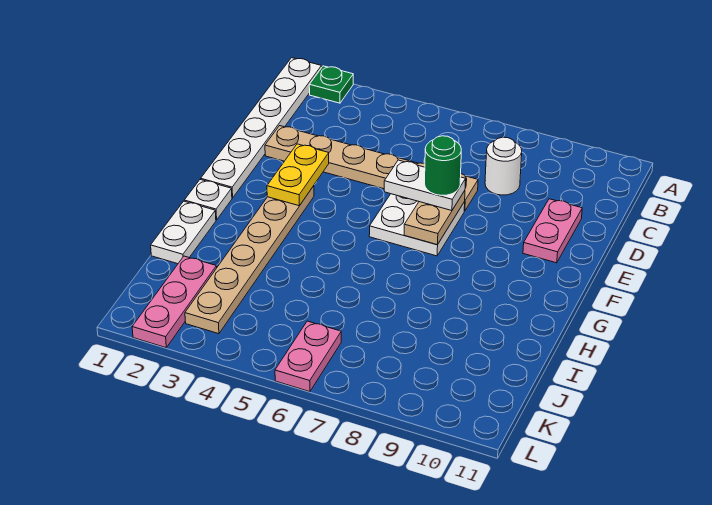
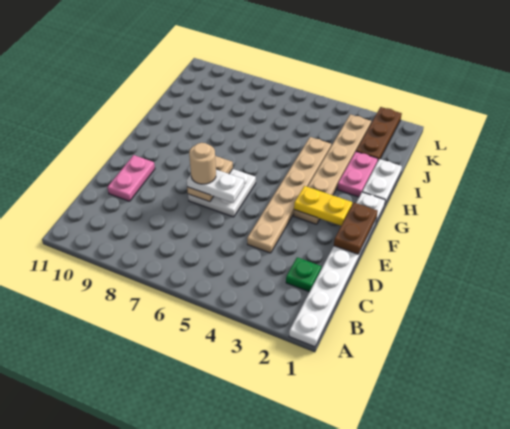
green plate A2 level 1 -> green plate C2 level 1
white round brick C8 level 1 -> none
tan plate D2:D7 level 1 -> tan plate D4:I4 level 1
none -> brown plate E1:F1 level 2
yellow plate E3:F3 level 2 -> yellow plate F2:F3 level 2
green round brick E7 level 4 -> tan round brick E7 level 4
pink plate J2:L2 level 1 -> brown plate J2:L2 level 1
pink plate K6:L6 level 1 -> pink plate H2:I2 level 1

